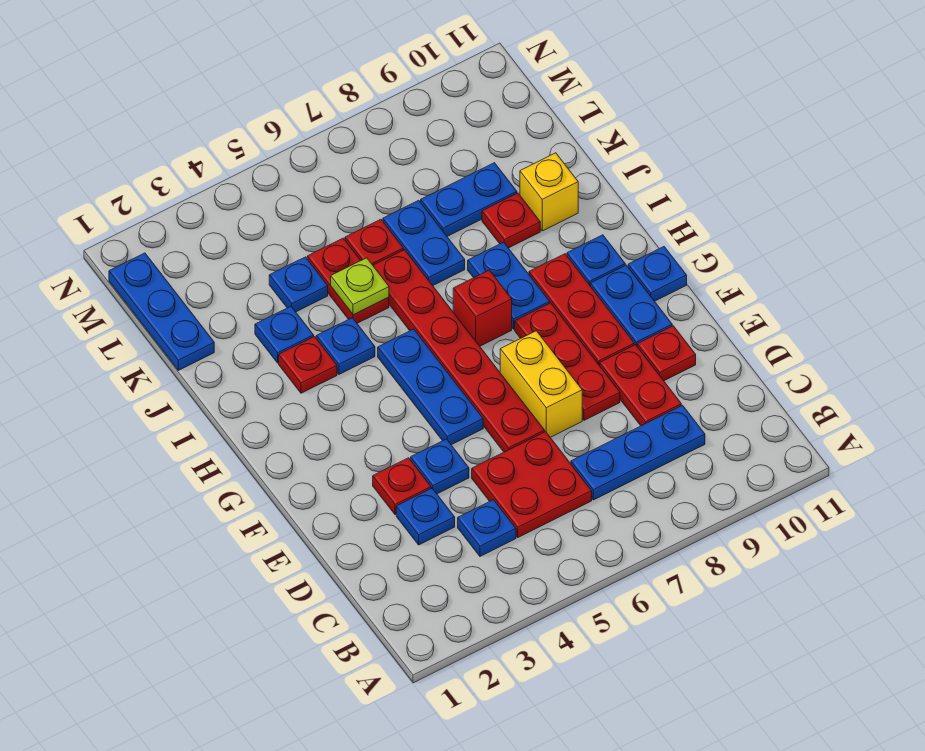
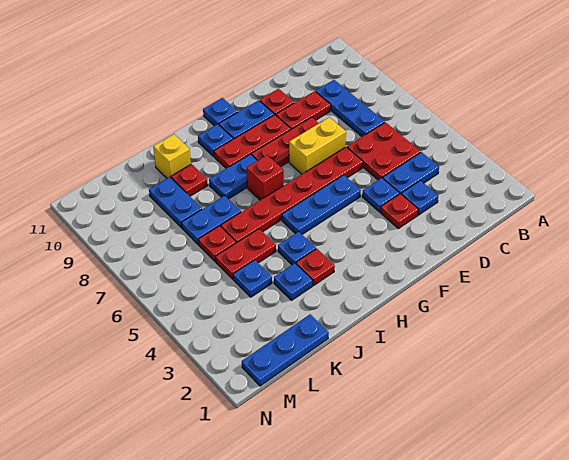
blue plate C4 level 1 -> blue plate C4:D4 level 1
lime plate J5 level 2 -> none

